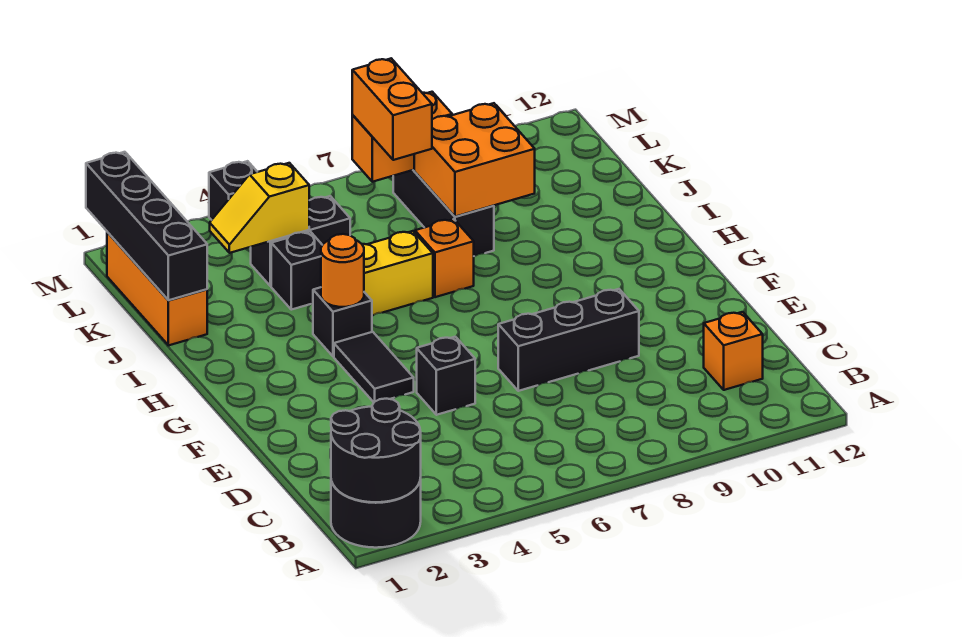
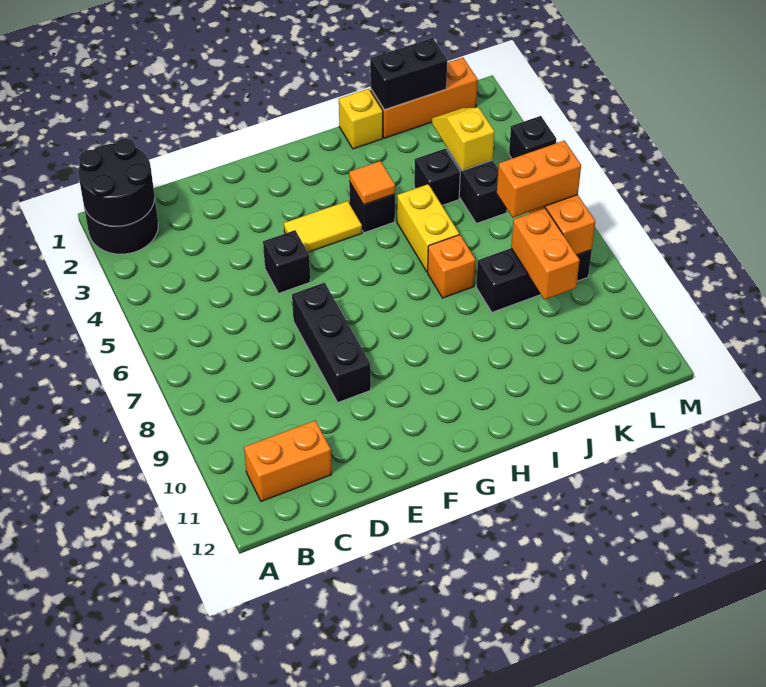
orange brick C11 level 1 -> orange brick B11:C11 level 1
black tile F4:G4 level 1 -> yellow tile F4:G4 level 1
orange round brick H4 level 2 -> orange tile H4 level 2
none -> yellow brick I1 level 1
black brick J1:M1 level 2 -> black brick J1:K1 level 2
orange brick J8:K9 level 2 -> orange brick K8:K9 level 2

